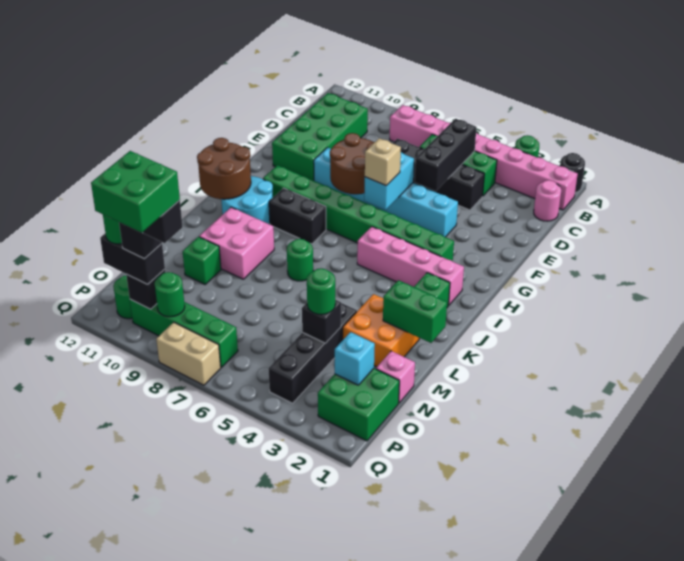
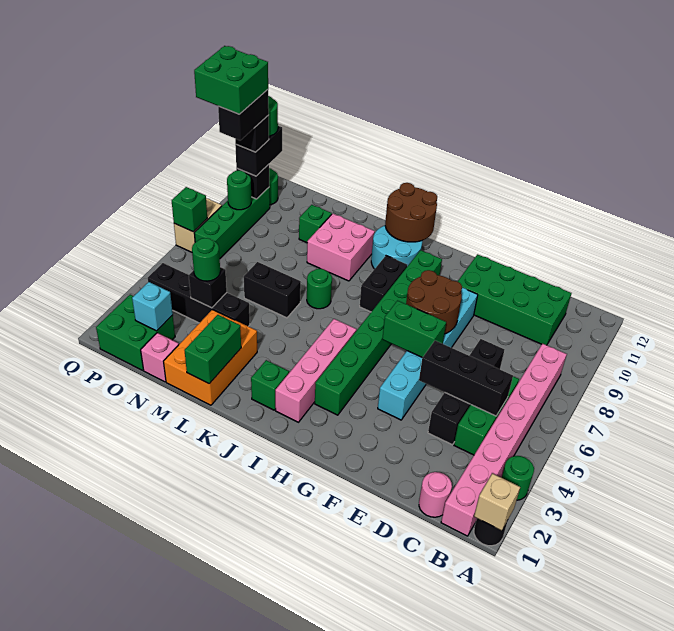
cyan brick F6:G6 level 2 -> green brick F6:G6 level 2
tan brick G6 level 3 -> tan brick A1 level 2
orange brick L2:M3 level 1 -> orange brick L1:M3 level 1
none -> black brick L6:M6 level 1
none -> green brick Q7 level 2

